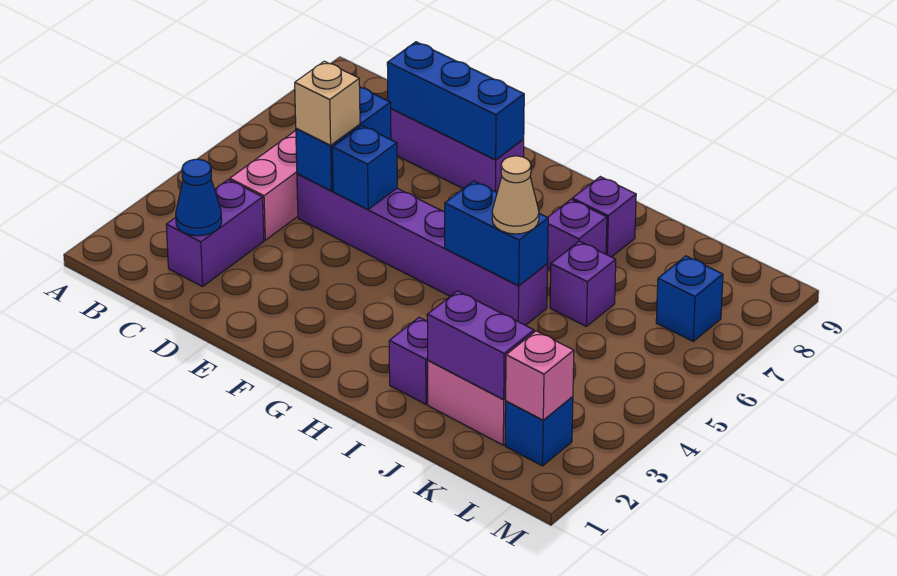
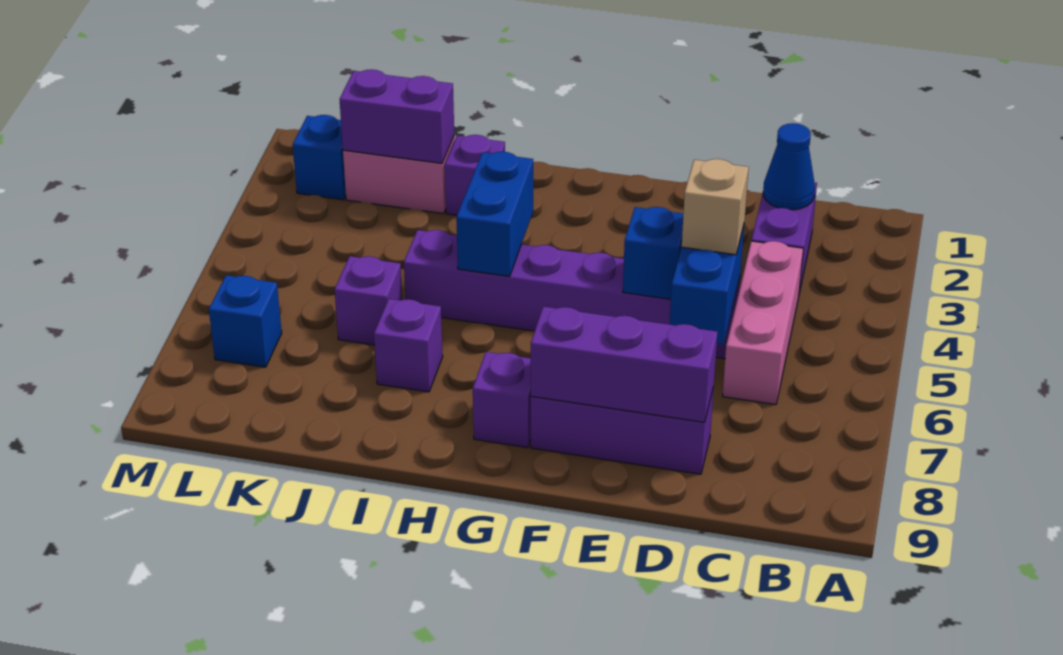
blue brick D8:F8 level 2 -> purple brick D8:F8 level 2
blue brick H5:I5 level 2 -> blue brick H4:H5 level 2
tan cone I5 level 3 -> none
purple brick I8 level 1 -> purple brick G8 level 1
pink brick L2 level 2 -> none

